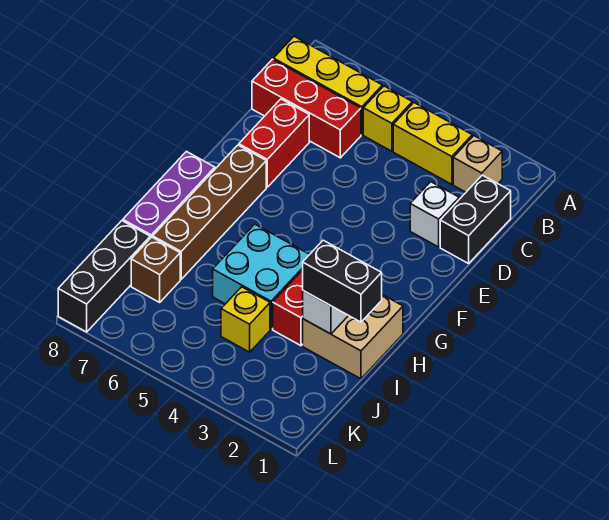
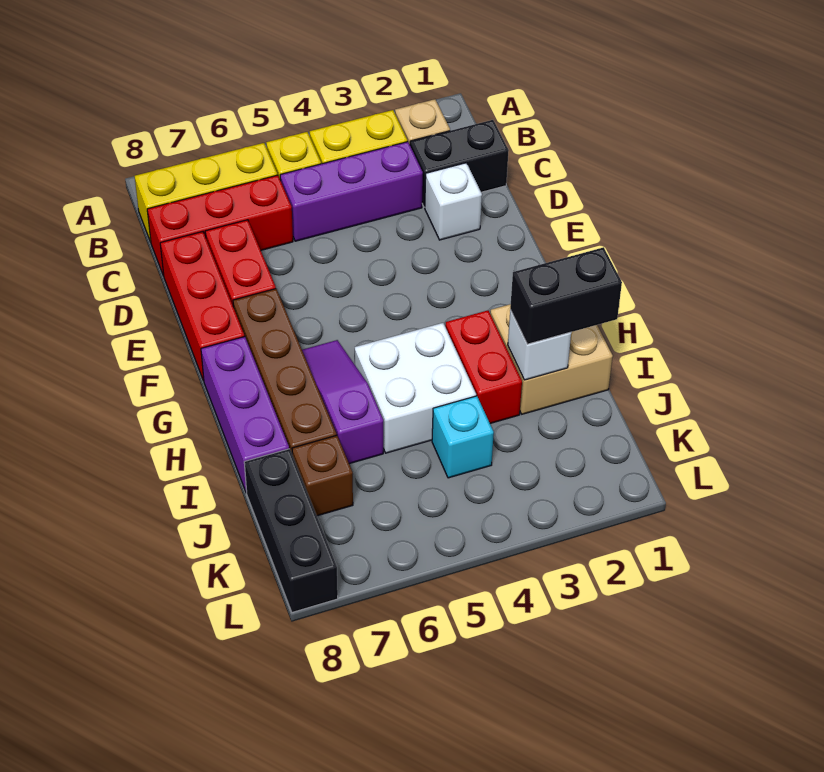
black brick C1:D1 level 1 -> black brick C1:C2 level 1
none -> purple brick C3:C5 level 1
none -> red brick D8:F8 level 1
none -> purple slope G6:I6 level 1 top I
cyan brick H4:I5 level 1 -> white brick H4:I5 level 1
yellow brick J4 level 1 -> cyan brick J4 level 1

